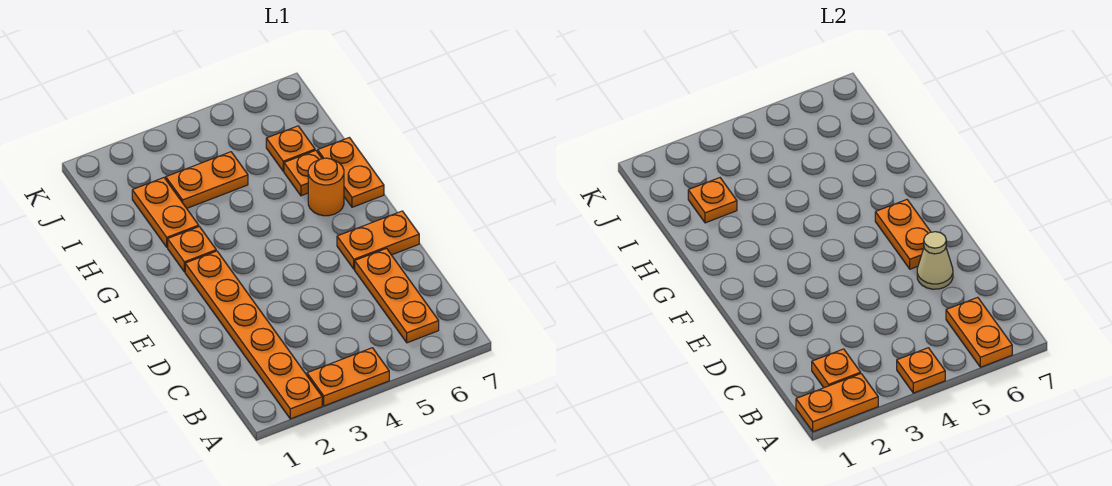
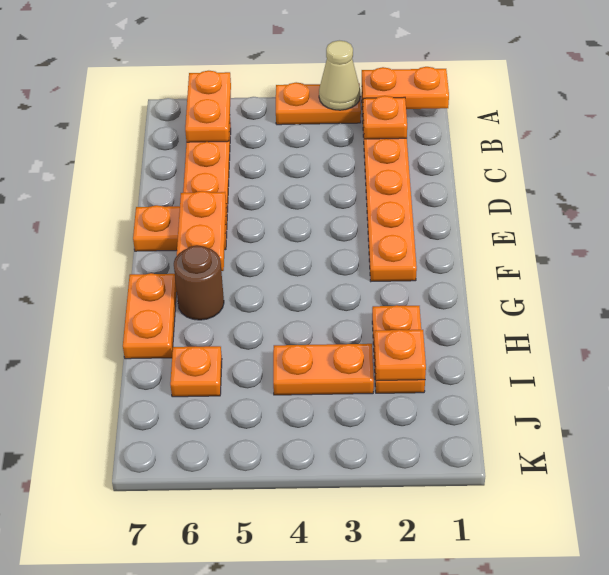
orange plate A4 level 2 -> none
tan cone D6 level 2 -> tan cone A3 level 2
orange plate G2 level 1 -> none
orange round brick G6 level 1 -> brown round brick G6 level 1
orange plate H6 level 1 -> none

